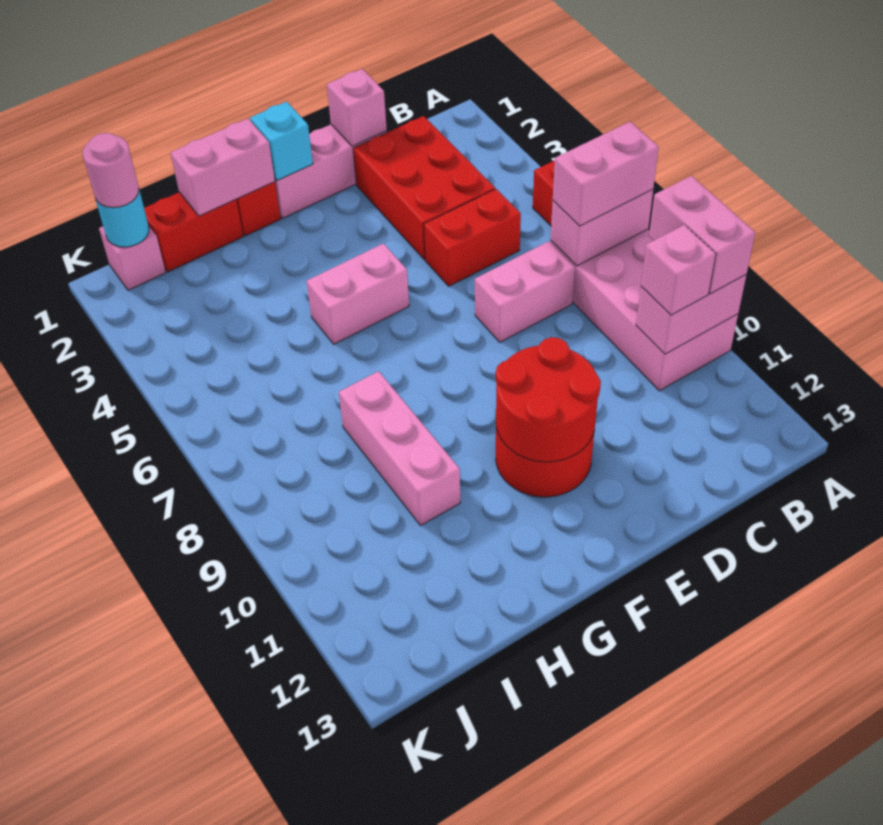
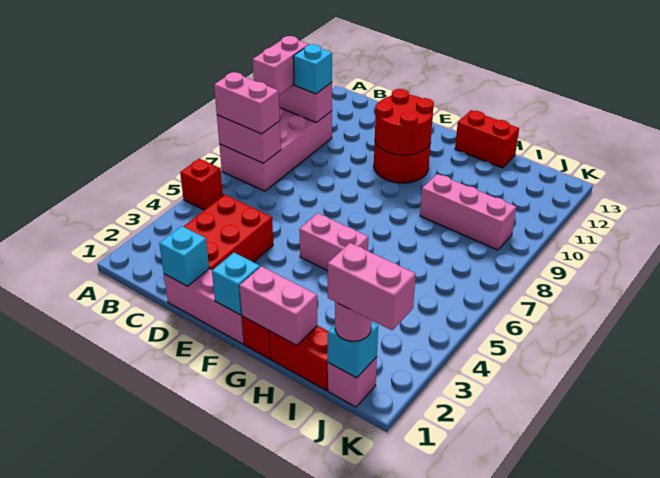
pink brick B10 level 3 -> cyan brick B10 level 3
red brick C5:D5 level 1 -> red brick G13:H13 level 1
pink brick C7:D7 level 1 -> pink brick J1:K1 level 4
pink brick D1 level 2 -> cyan brick D1 level 2
pink brick H8:H10 level 1 -> pink brick H9:J9 level 1
cyan round brick J1 level 2 -> cyan brick J1 level 2

